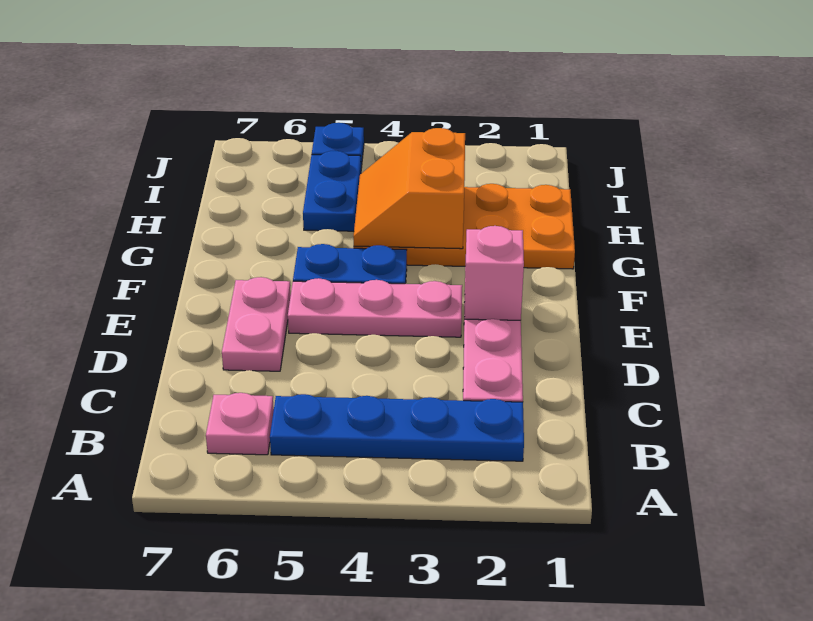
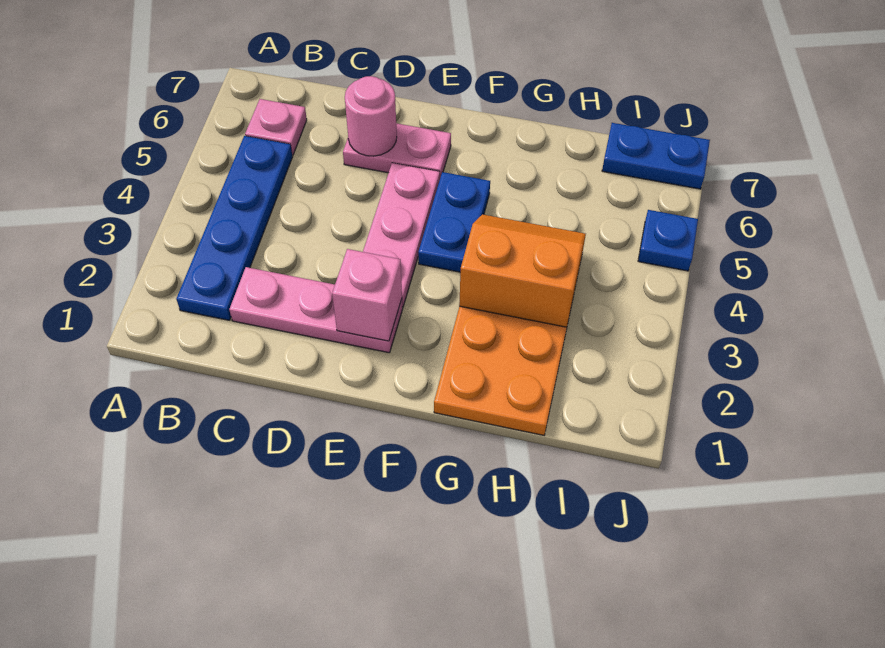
none -> pink round brick D6 level 2
blue plate H5:I5 level 1 -> blue plate I7:J7 level 1

